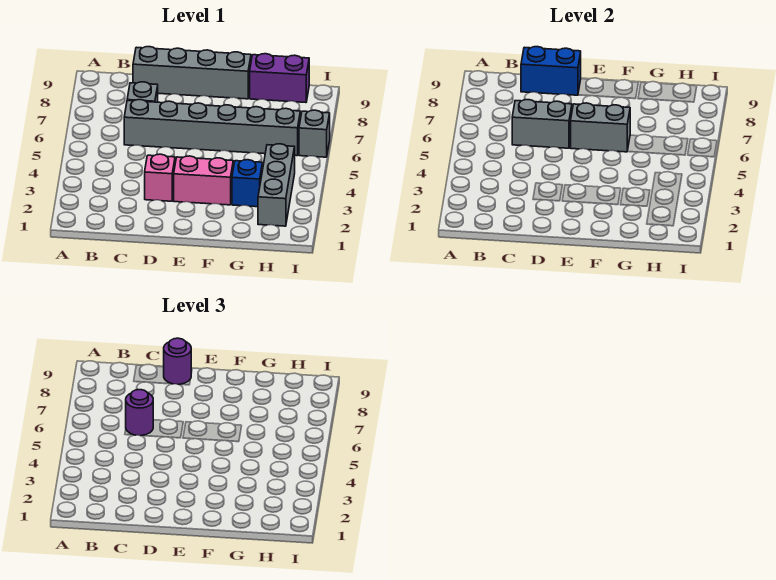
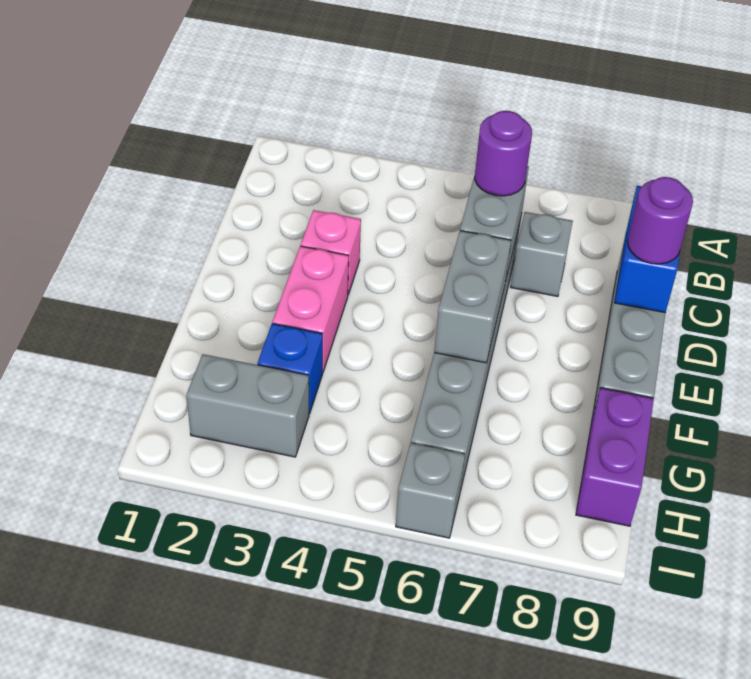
grey brick H2:H4 level 1 -> grey brick H2:H3 level 1

